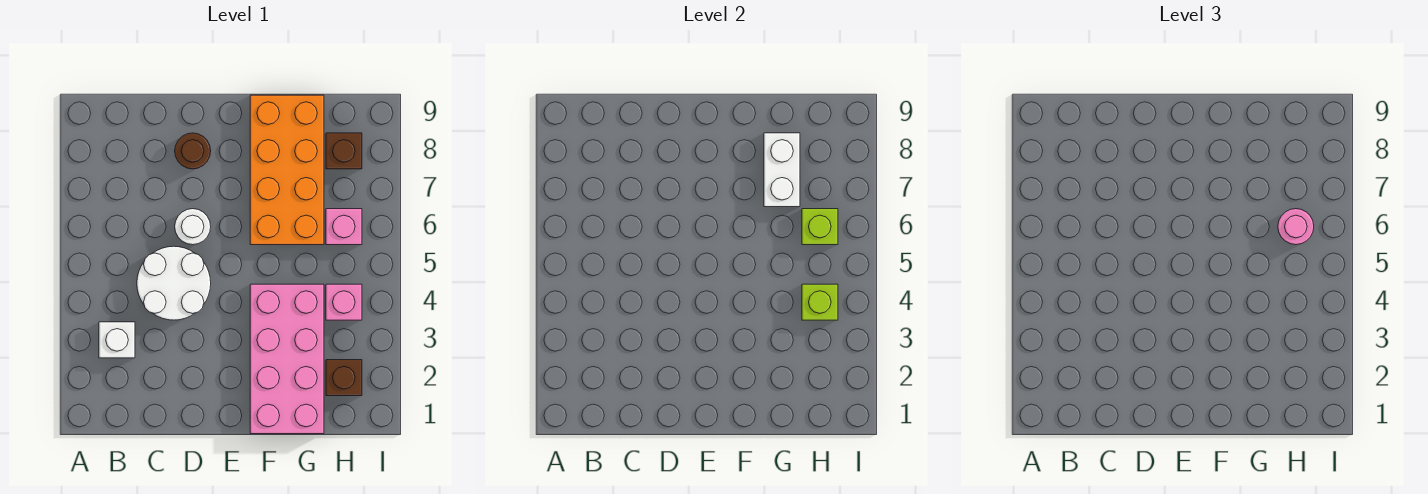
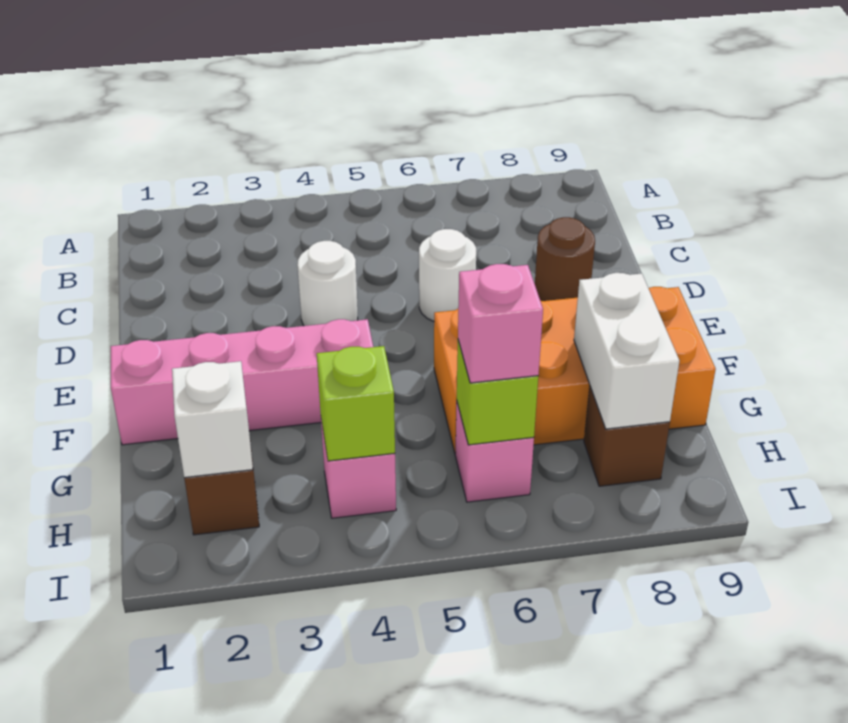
white brick B3 level 1 -> white brick H2 level 2
white round brick C4:D5 level 1 -> white round brick D4 level 1
pink brick F1:G4 level 1 -> pink brick F1:F4 level 1
white brick G7:G8 level 2 -> white brick G8:H8 level 2
pink round brick H6 level 3 -> pink brick H6 level 3

